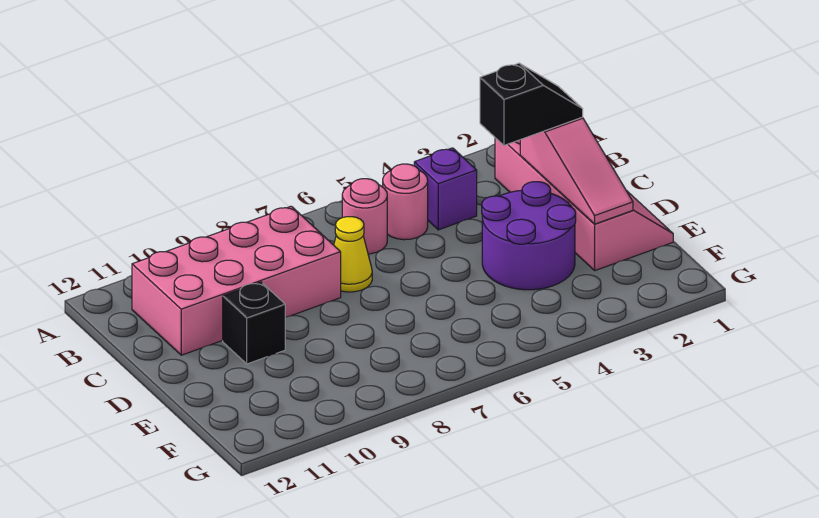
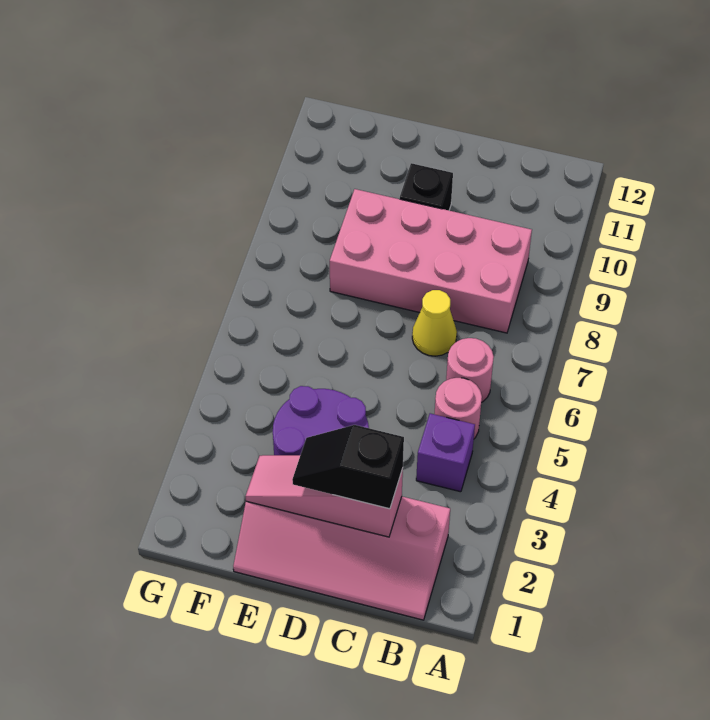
pink brick B8:C11 level 1 -> pink brick B8:E9 level 1
black slope C2:C3 level 3 top 3 -> black slope C2:D2 level 3 top C

